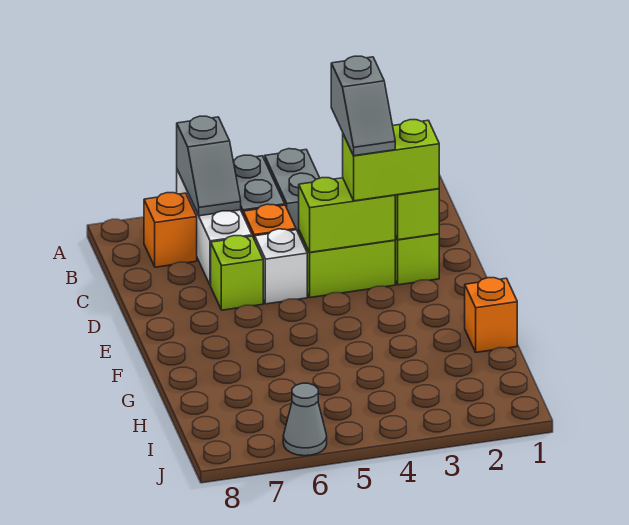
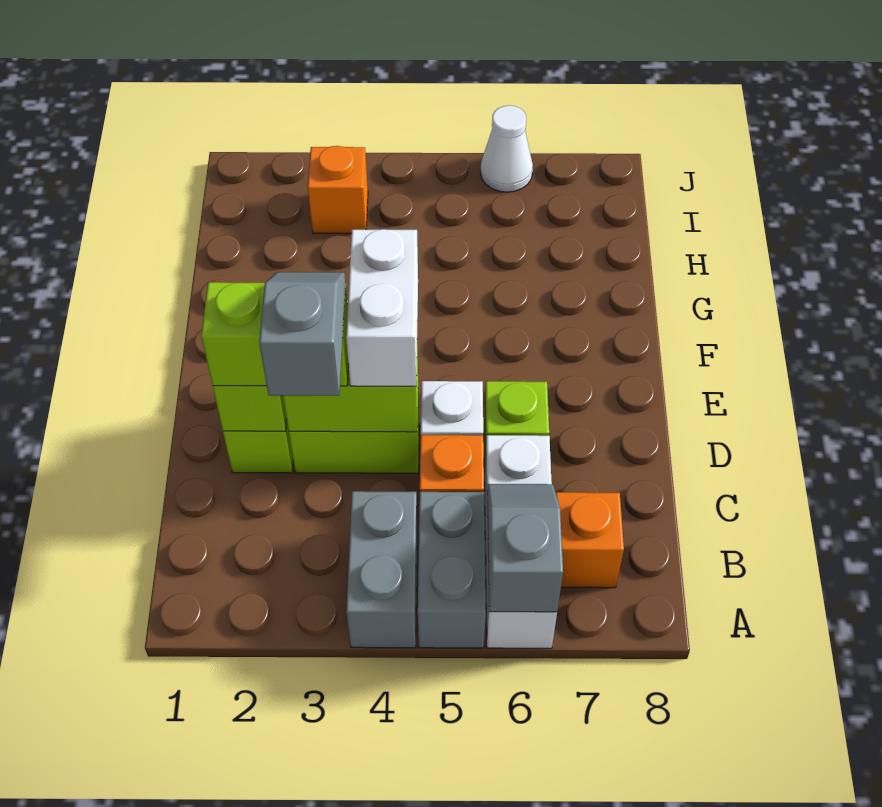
none -> white brick D4:E4 level 3
orange brick G1 level 1 -> orange brick I3 level 1
grey cone J6 level 1 -> white cone J6 level 1

